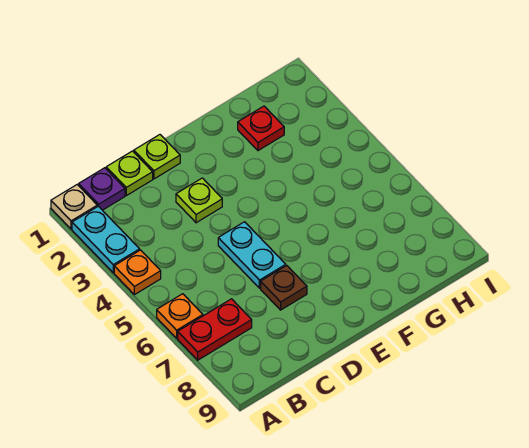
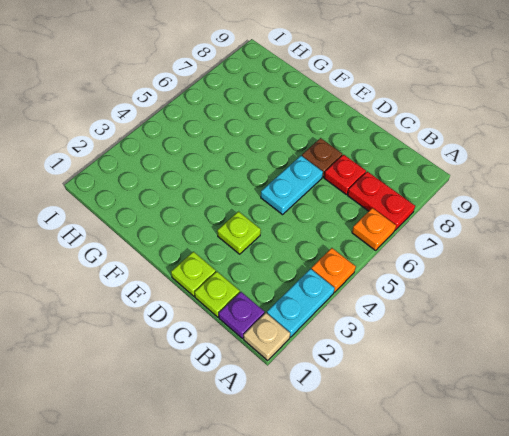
red plate G2 level 1 -> red plate C7 level 1

